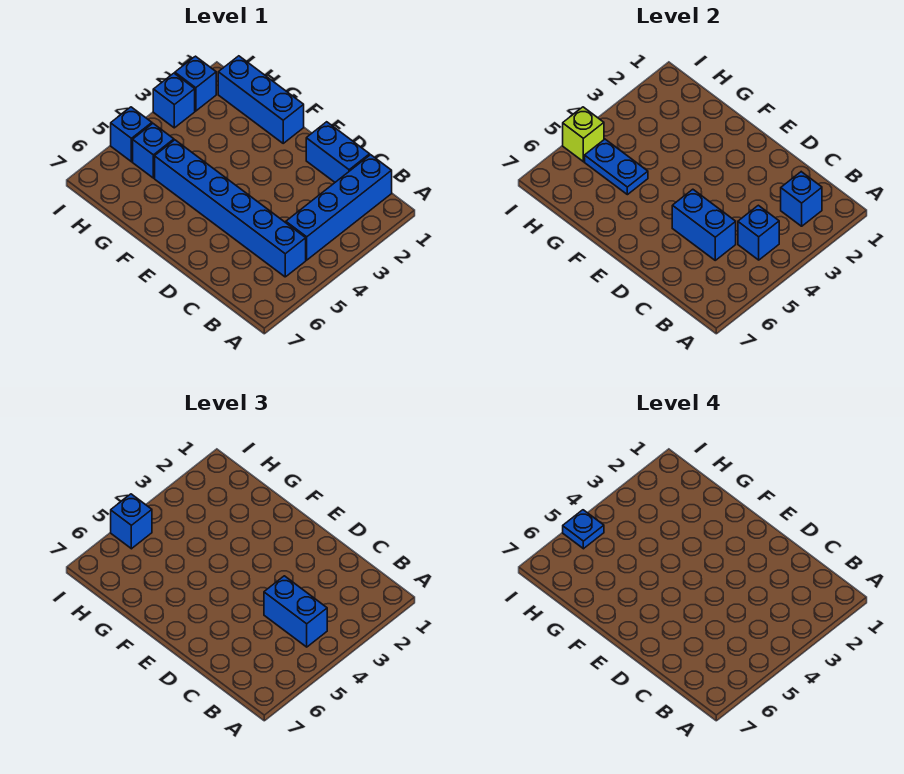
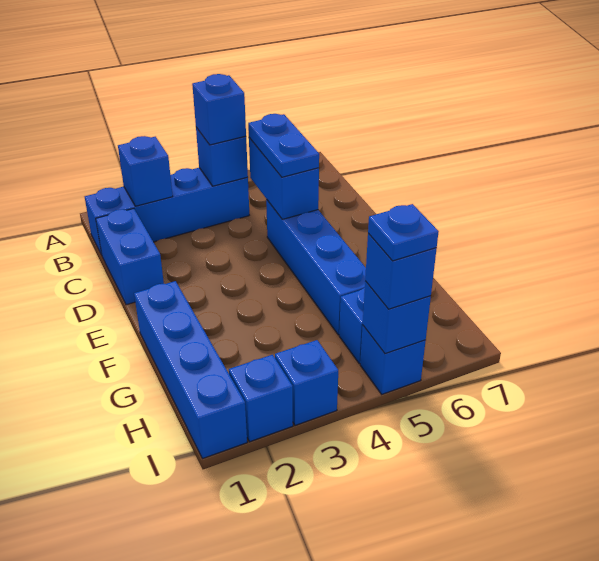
blue brick B4:C4 level 3 -> blue brick B4 level 3
blue brick B5:G5 level 1 -> blue brick D5:G5 level 1
blue brick F1:H1 level 1 -> blue brick F1:I1 level 1
blue plate G5:H5 level 2 -> blue plate C5:D5 level 3
lime brick I5 level 2 -> blue brick I5 level 2

